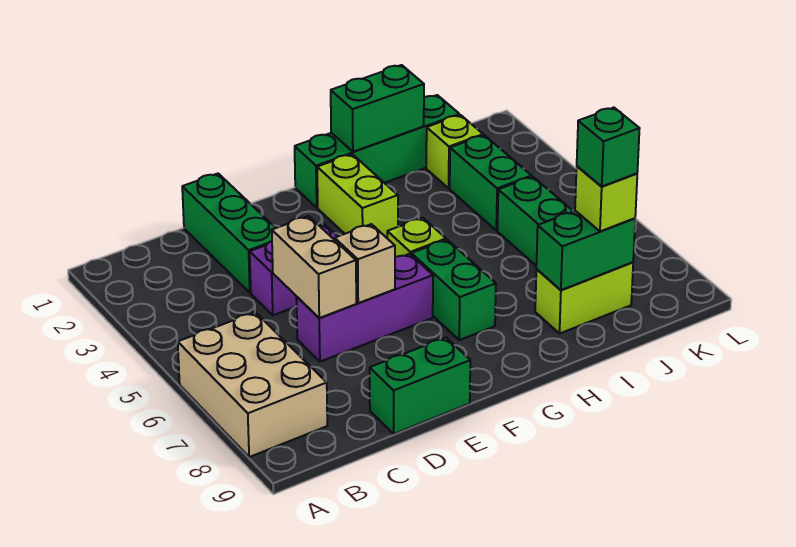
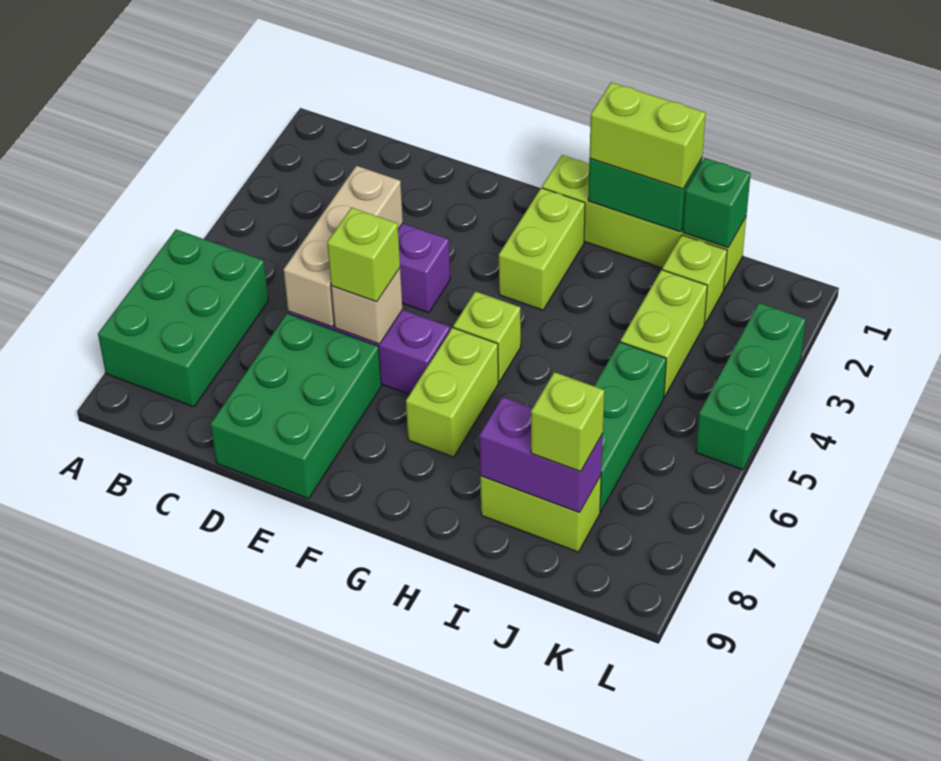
tan brick A6:B8 level 1 -> green brick A6:B8 level 1
green brick D1:D3 level 1 -> green brick L3:L5 level 1
tan brick D5:D6 level 2 -> tan brick D4:D6 level 2
green brick D9:E9 level 1 -> green brick D7:E9 level 1
none -> lime brick E6 level 3
green brick G1:J1 level 1 -> lime brick G1:J1 level 1
green brick G6:G7 level 1 -> lime brick G6:G7 level 1
none -> lime brick H1:I1 level 3
green brick I8:J8 level 2 -> purple brick I8:J8 level 2
green brick J3:J4 level 1 -> lime brick J3:J4 level 1
green brick J8 level 4 -> green brick J1 level 2

